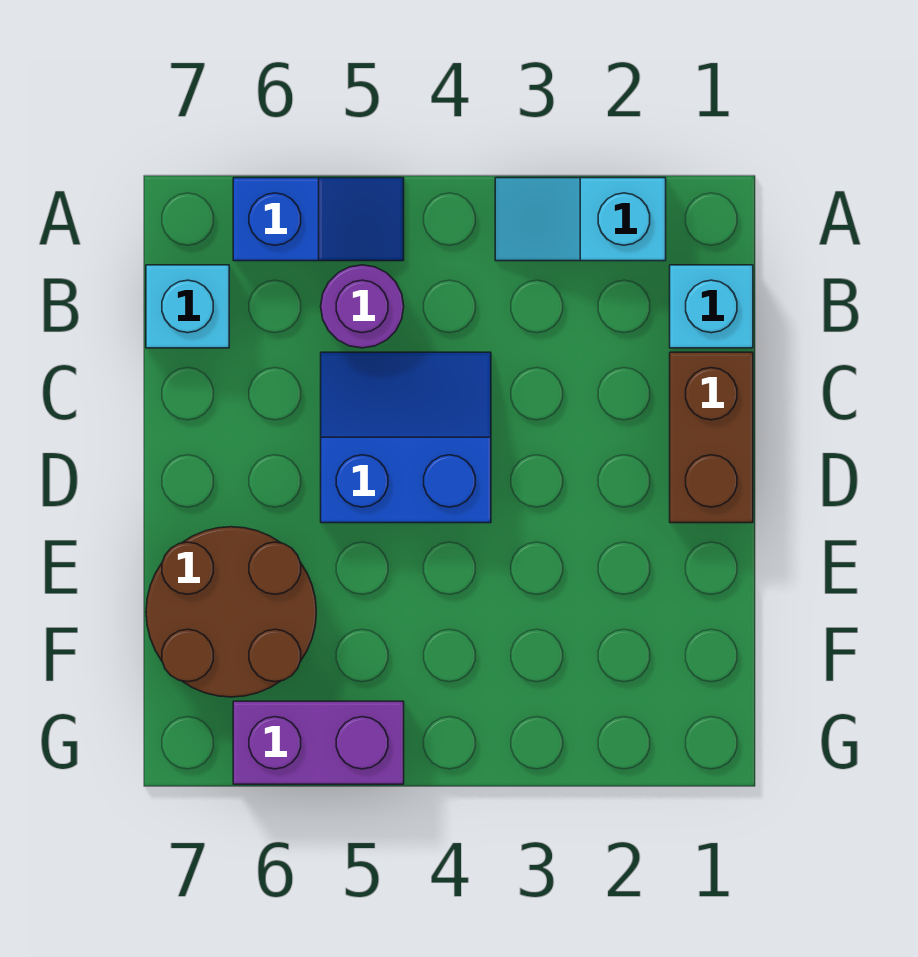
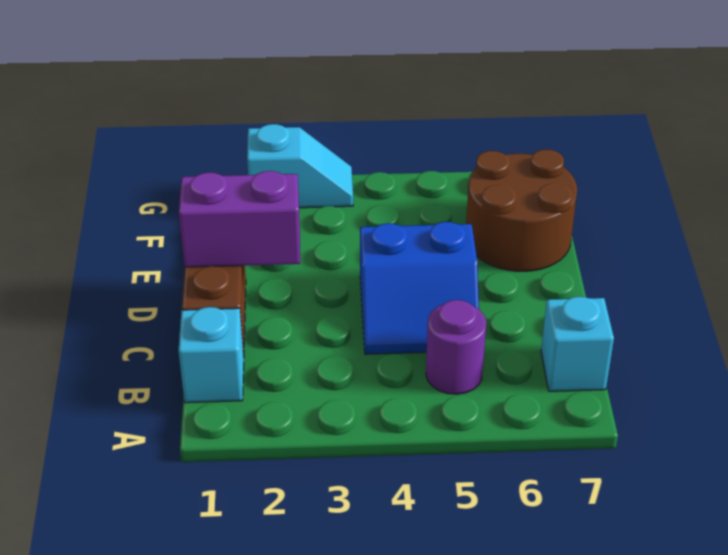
cyan slope A2:A3 level 1 top 2 -> cyan slope G2:G3 level 1 top 2
blue slope A5:A6 level 1 top 6 -> none
purple brick G5:G6 level 1 -> purple brick D1:D2 level 2

